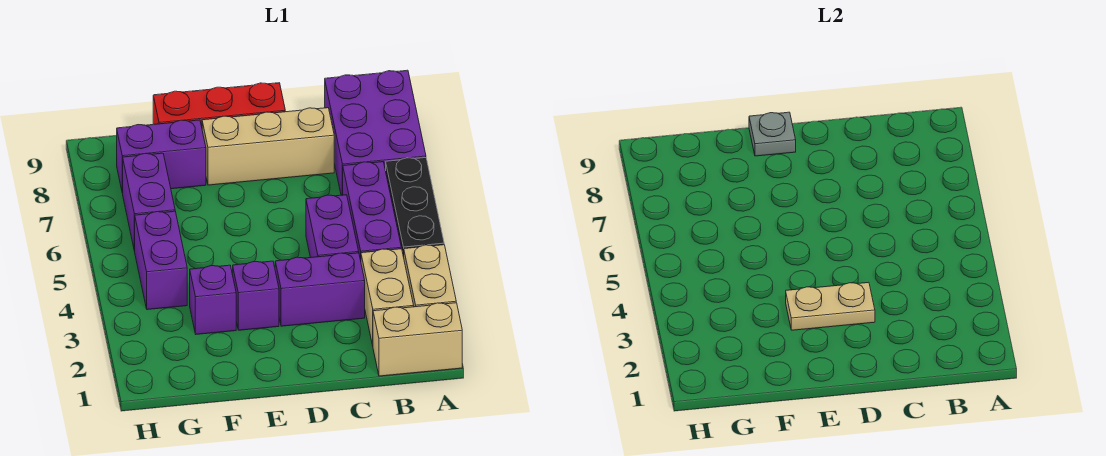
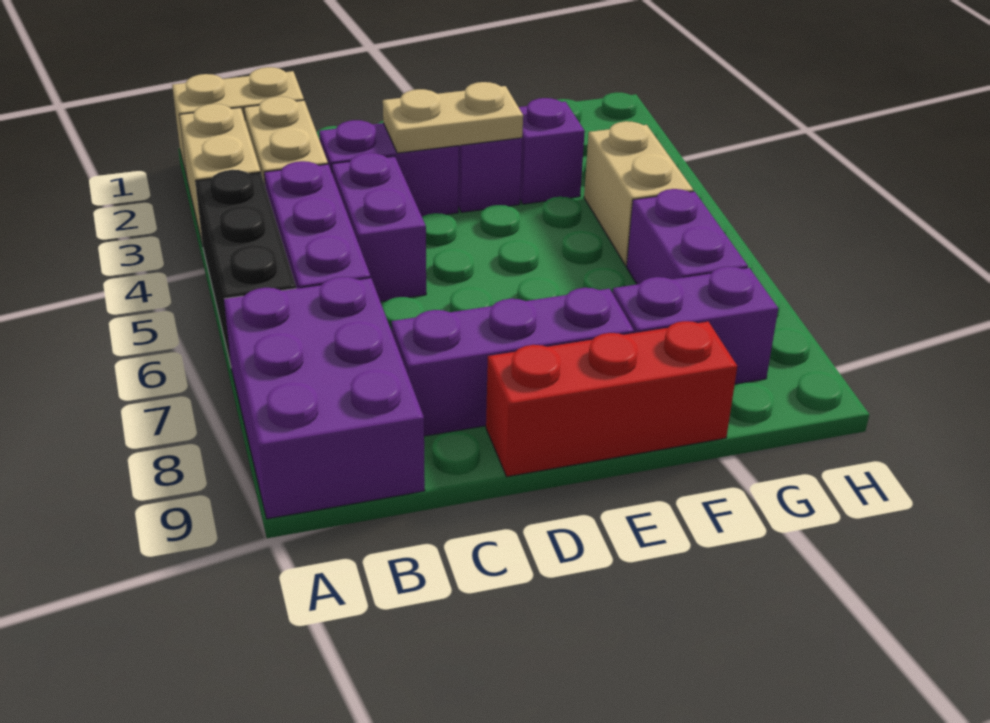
tan brick C8:E8 level 1 -> purple brick C8:E8 level 1
grey plate E9 level 2 -> none
purple brick G4:G5 level 1 -> tan brick G4:G5 level 1

